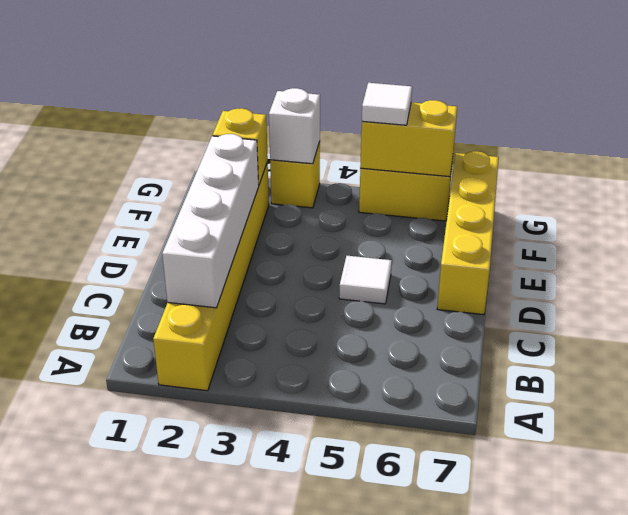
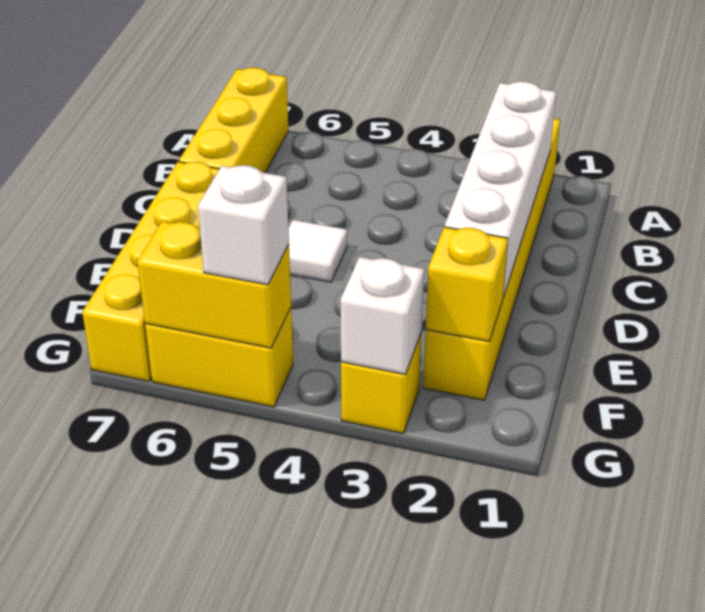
none -> yellow brick A7:C7 level 1
white tile G5 level 3 -> white brick G5 level 3

